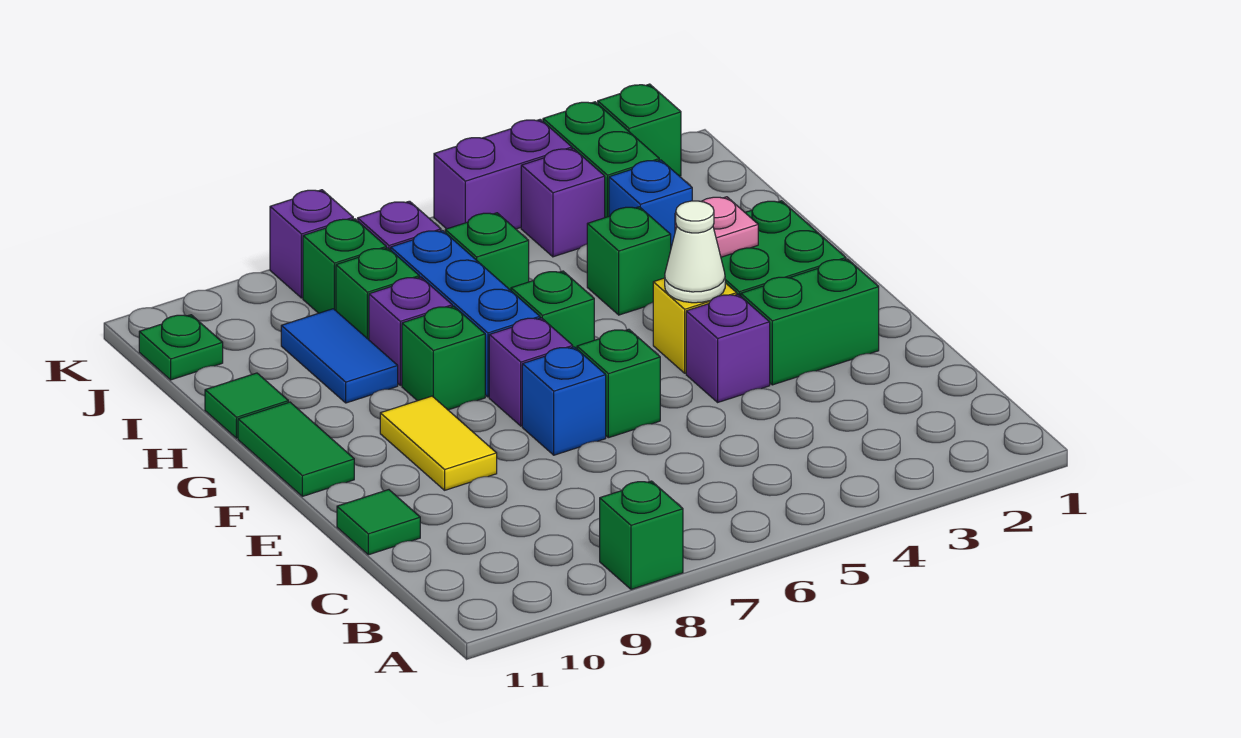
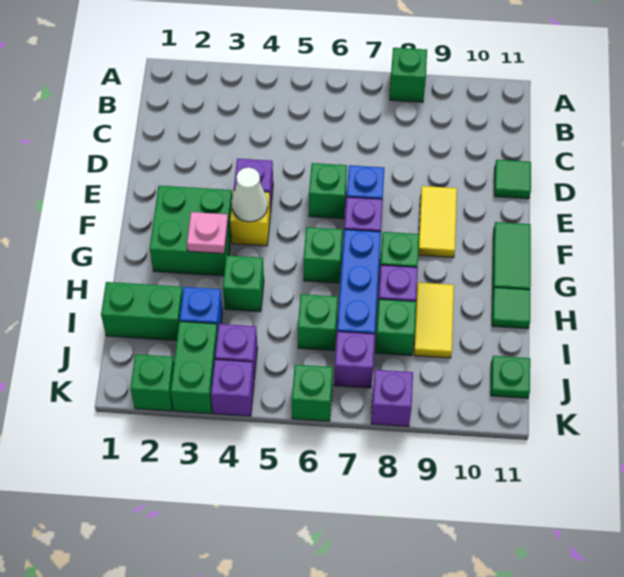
green brick E2:E3 level 1 -> green brick I1:I2 level 1
blue tile H9:I9 level 1 -> yellow tile H9:I9 level 1
green brick J8 level 1 -> green brick K6 level 1
purple brick K4:K5 level 1 -> purple brick K4 level 1

